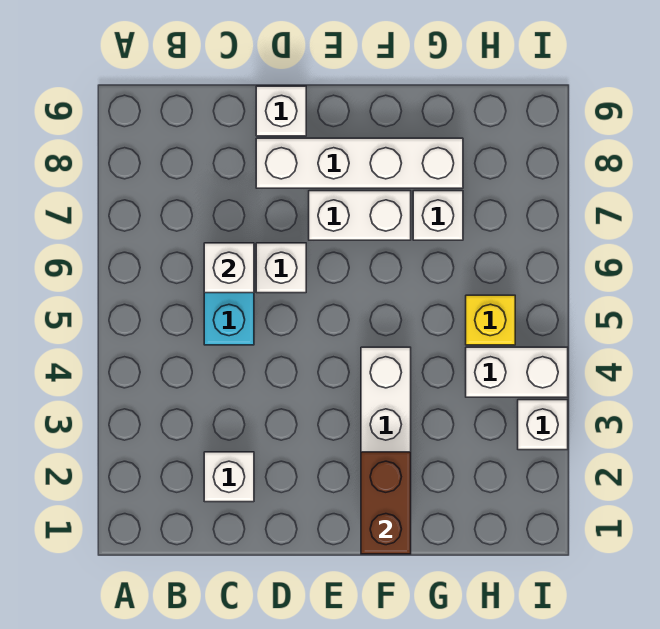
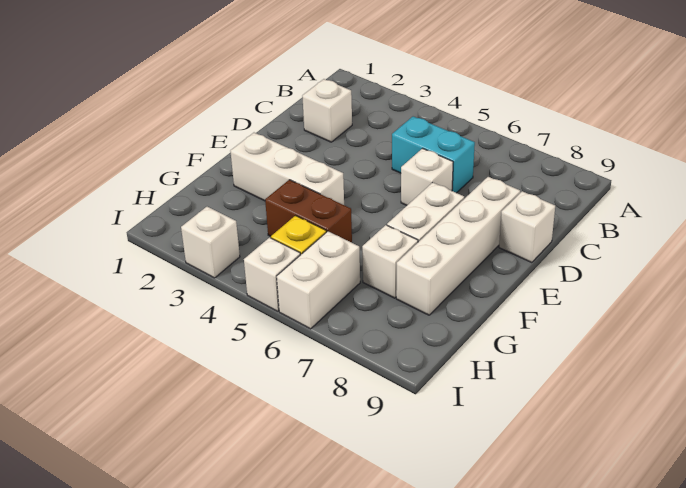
white brick C6 level 2 -> white brick I5 level 1
brown brick F1:F2 level 2 -> brown brick G4:G5 level 1
white brick H4:I4 level 1 -> white brick H6:I6 level 1

